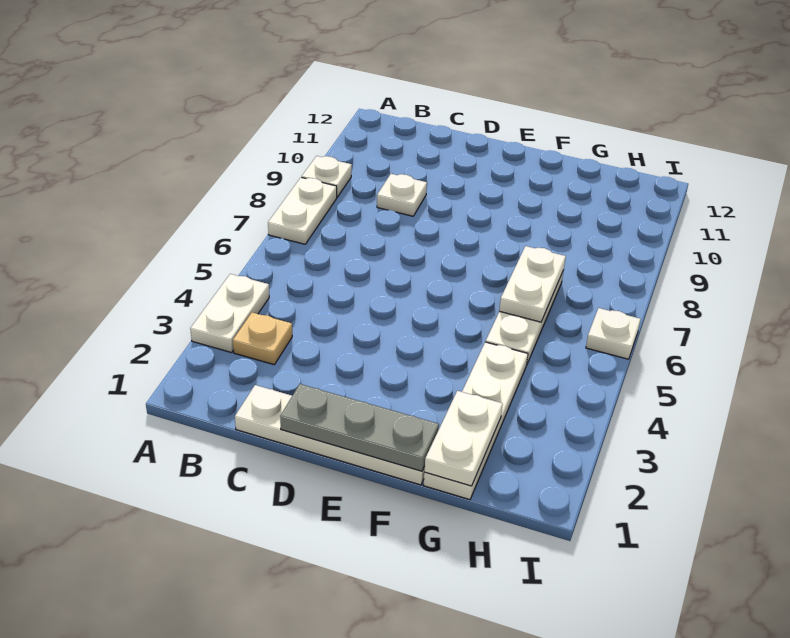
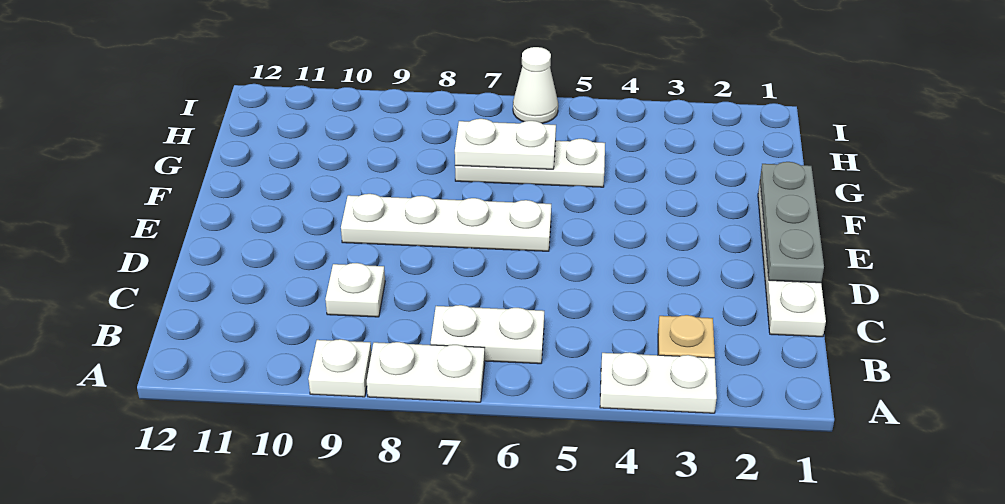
white plate G1:G4 level 1 -> white plate E6:E9 level 1
white plate G1:G2 level 2 -> white plate B6:B7 level 1
white plate I6 level 1 -> white cone I6 level 1

